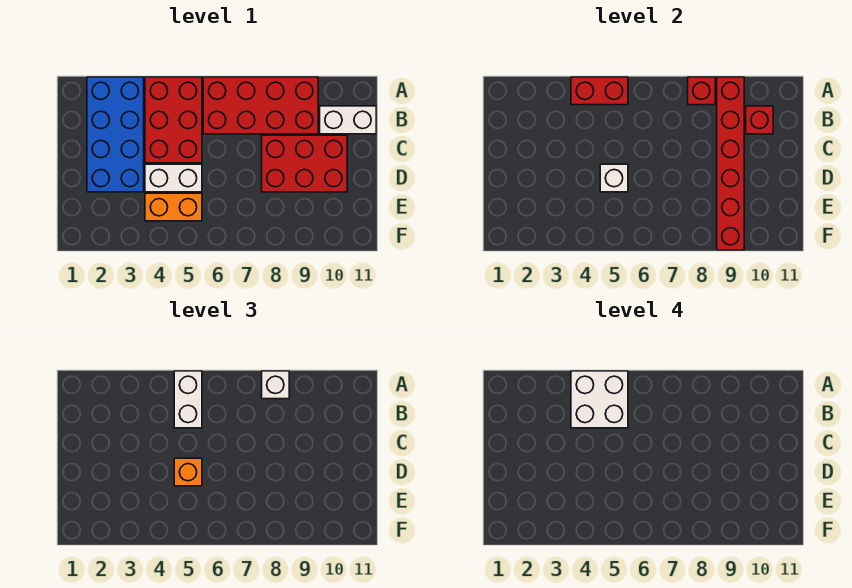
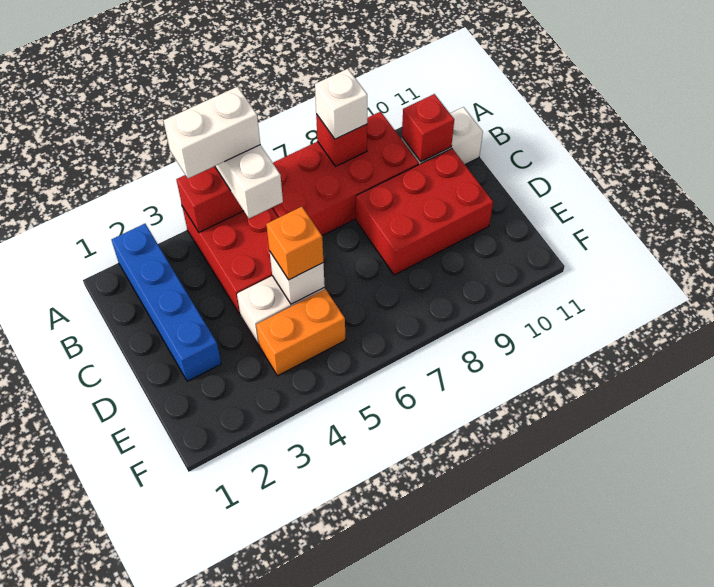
blue brick A2:D3 level 1 -> blue brick A2:D2 level 1
white brick A4:B5 level 4 -> white brick A4:A5 level 4
red brick A9:F9 level 2 -> none

